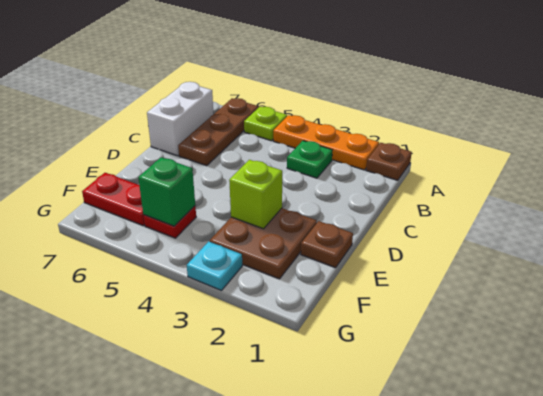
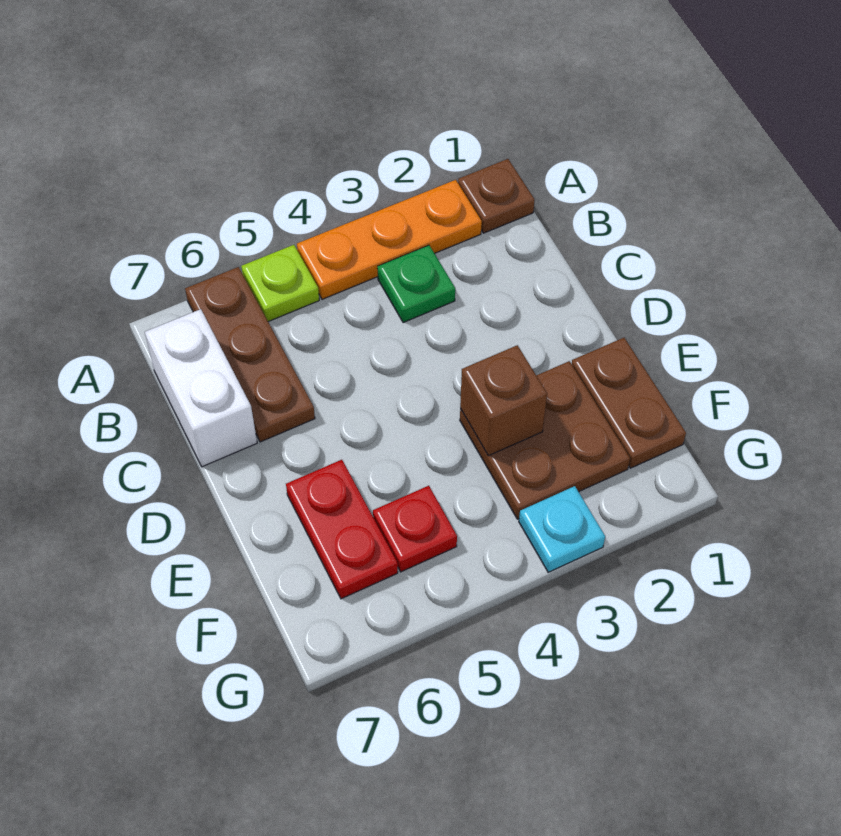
brown plate E1 level 1 -> brown plate E1:F1 level 1
lime brick E3 level 2 -> brown brick E3 level 2
green brick F5 level 2 -> none
red plate F6:F7 level 1 -> red plate E6:F6 level 1

